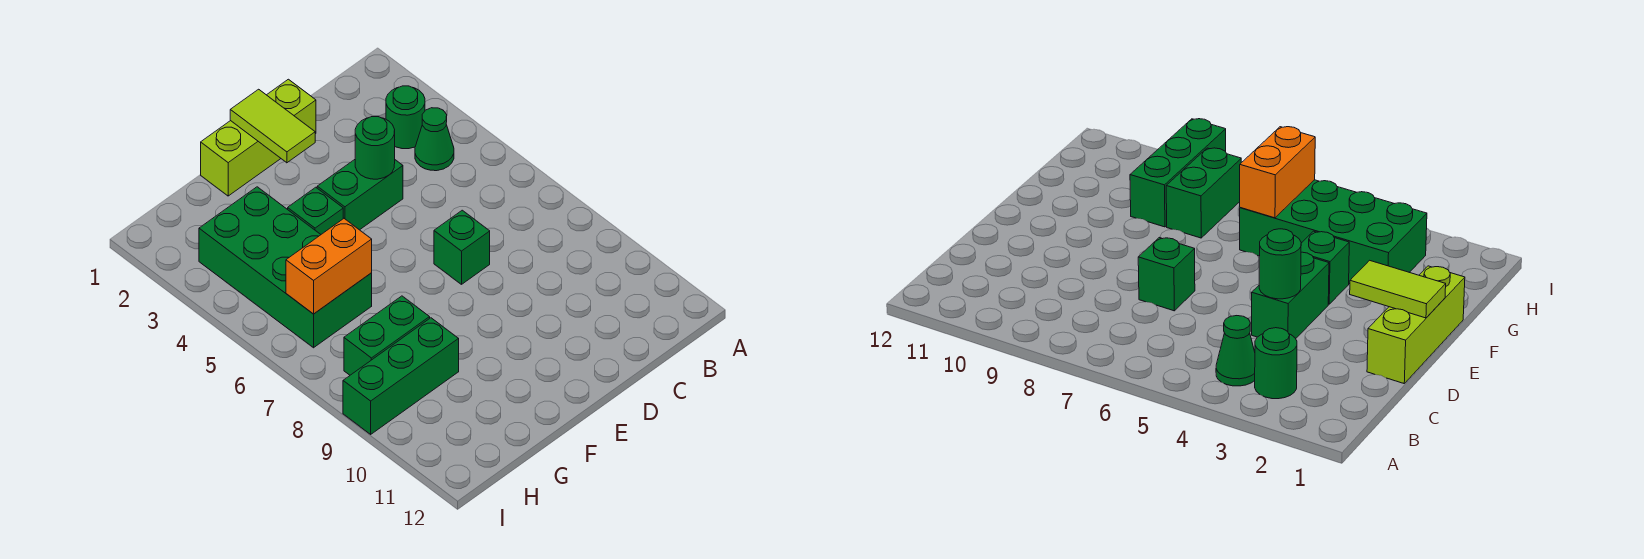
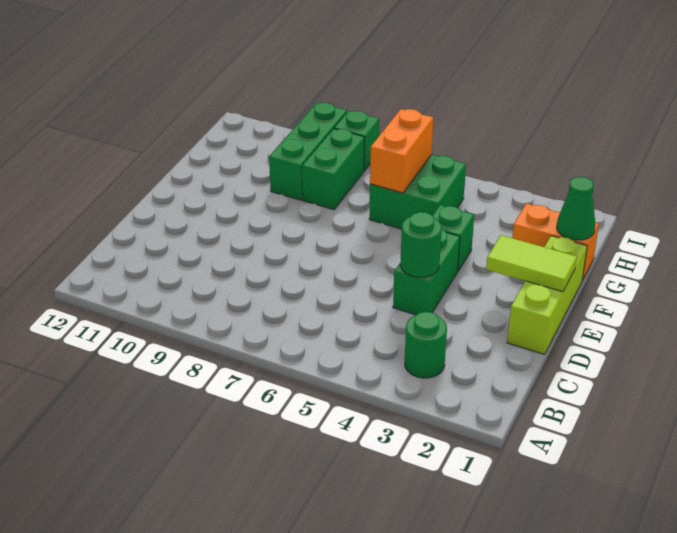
green cone B4 level 1 -> green cone G1 level 2
green brick D7 level 1 -> green brick I8 level 1
none -> orange brick G1:G2 level 1
green brick G3:H6 level 1 -> green brick G5:H6 level 1

